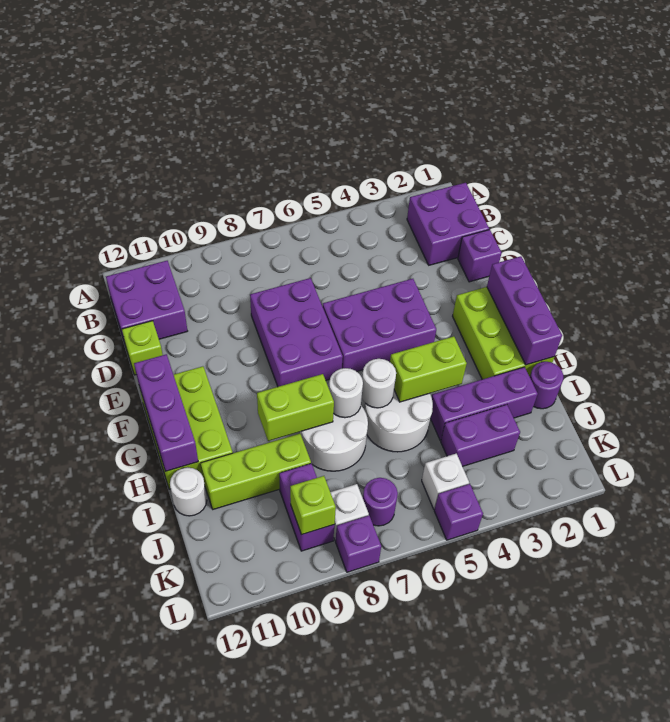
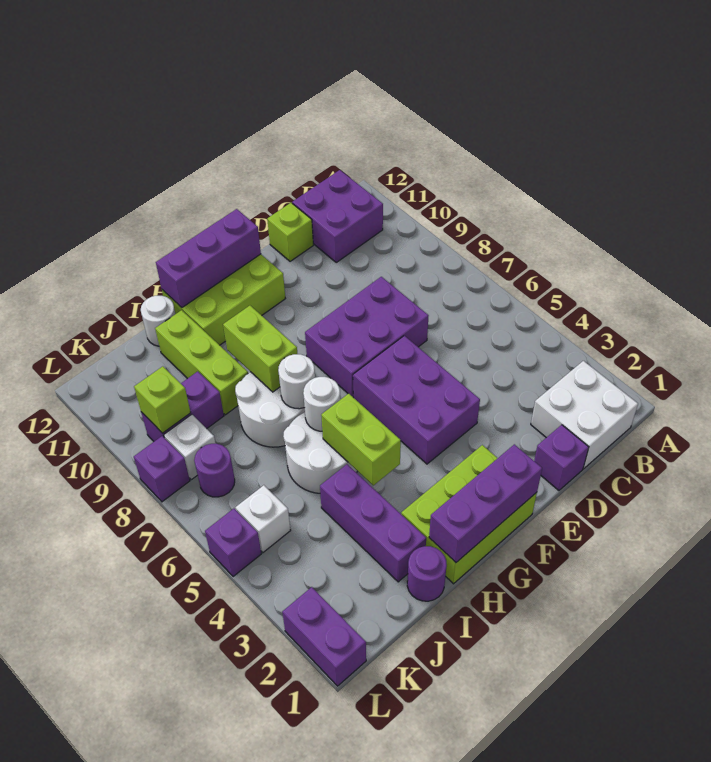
purple brick B1:C2 level 1 -> white brick B1:C2 level 1
purple brick J3:J4 level 1 -> purple brick L1:L2 level 1

